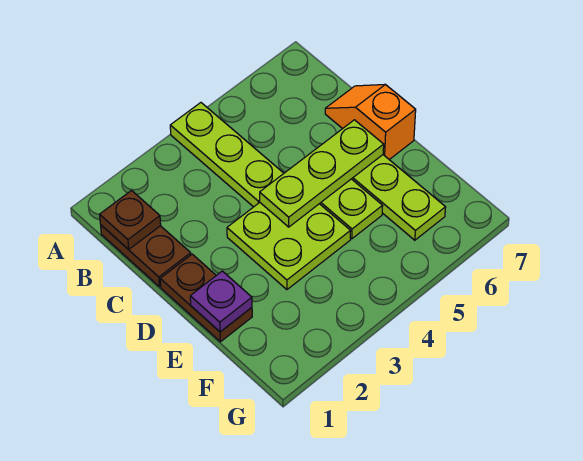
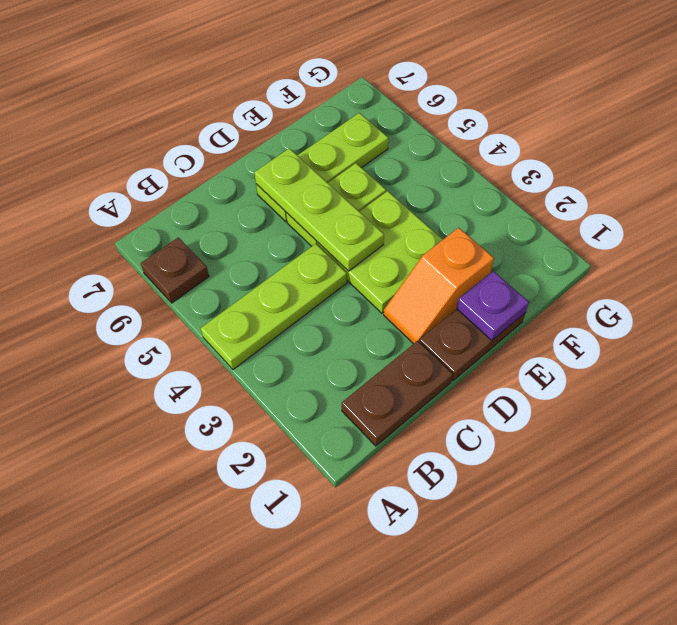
brown plate B1 level 2 -> brown plate A6 level 1
orange slope C7:D7 level 1 top D -> orange slope D2:E2 level 1 top E

